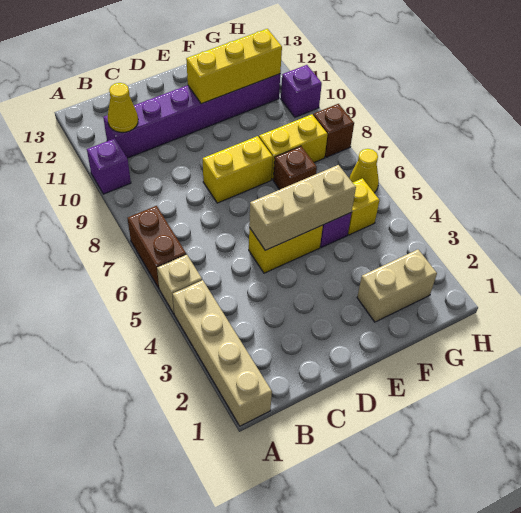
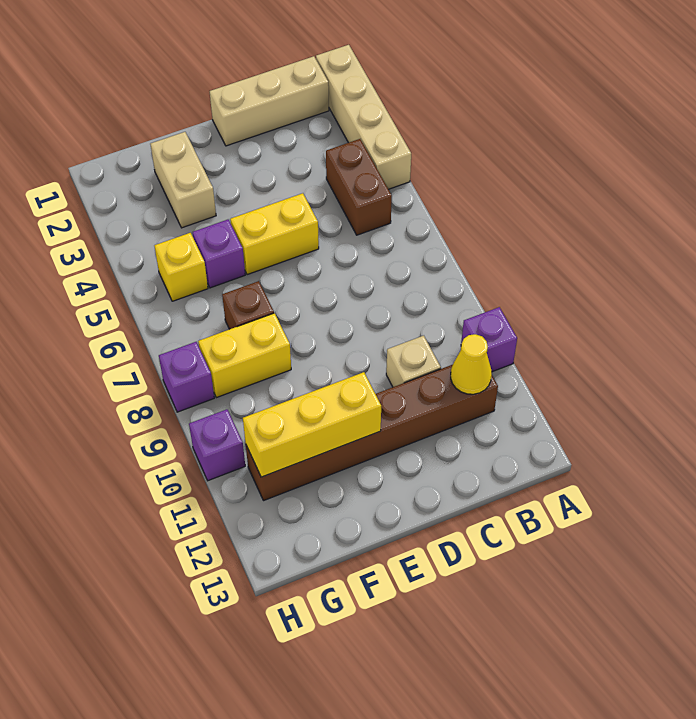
tan brick A5 level 1 -> tan brick C10 level 1
brown brick A6:A7 level 1 -> brown brick B4:B5 level 1
purple brick B11:G11 level 1 -> brown brick B11:G11 level 1
tan brick D5:F5 level 2 -> tan brick B1:D1 level 1
yellow brick D8:E8 level 1 -> none
tan brick F2:G2 level 1 -> tan brick F2:F3 level 1
yellow cone H6 level 1 -> none
brown brick H8 level 1 -> purple brick H8 level 1

